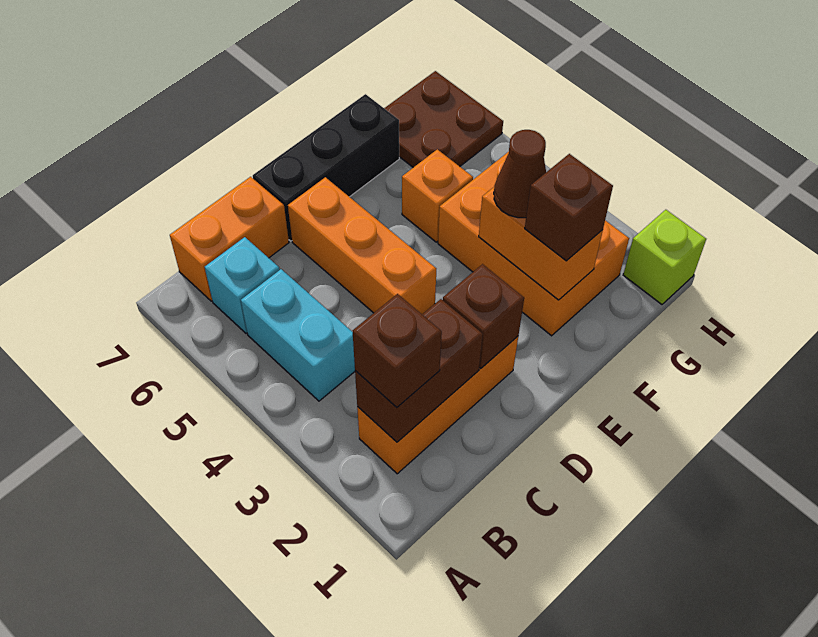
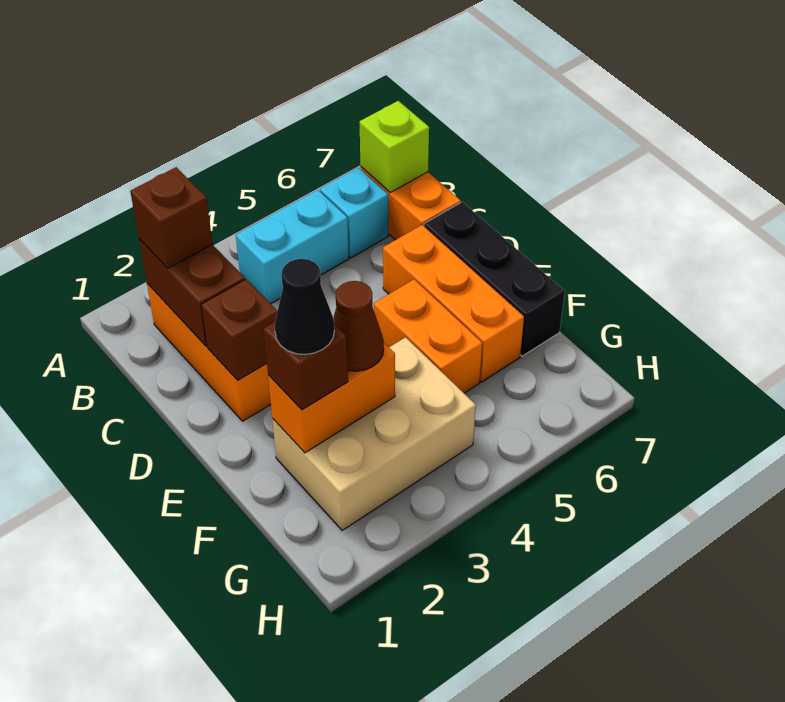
orange brick D4:D6 level 1 -> orange brick D6:F6 level 1
orange brick F2:G4 level 1 -> tan brick F2:G4 level 1
none -> black cone F2 level 4
orange brick F5 level 1 -> orange brick E5:F5 level 1
brown plate G6:H7 level 1 -> none
lime brick H1 level 1 -> lime brick B7 level 2

